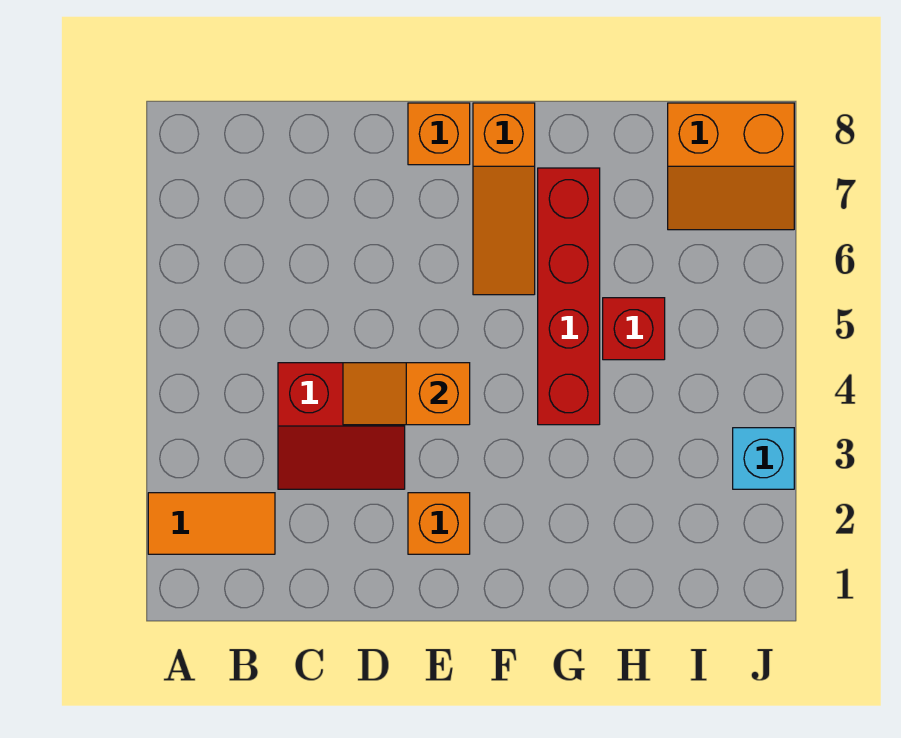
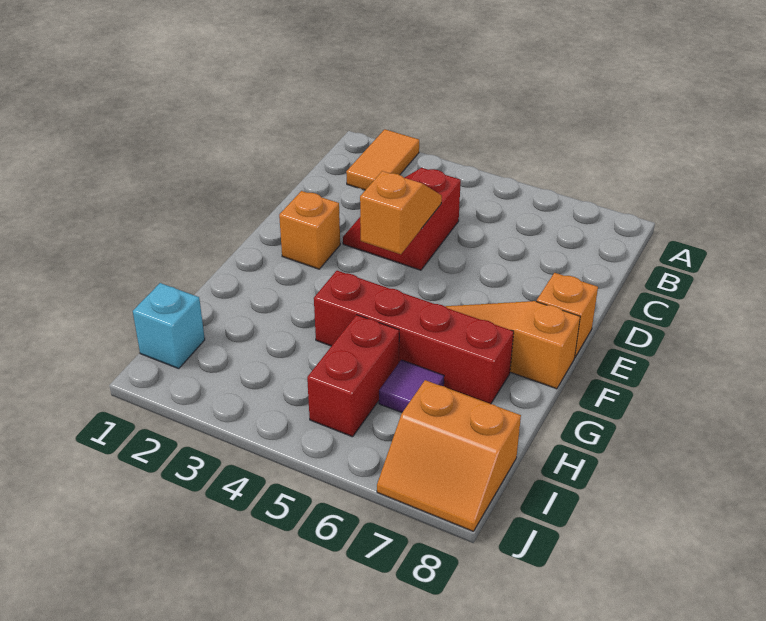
red brick H5 level 1 -> red brick H5:I5 level 1
none -> purple tile H6 level 1
orange slope I7:J8 level 1 top 8 -> orange slope I7:J8 level 1 top I
cyan brick J3 level 1 -> cyan brick I1 level 1

